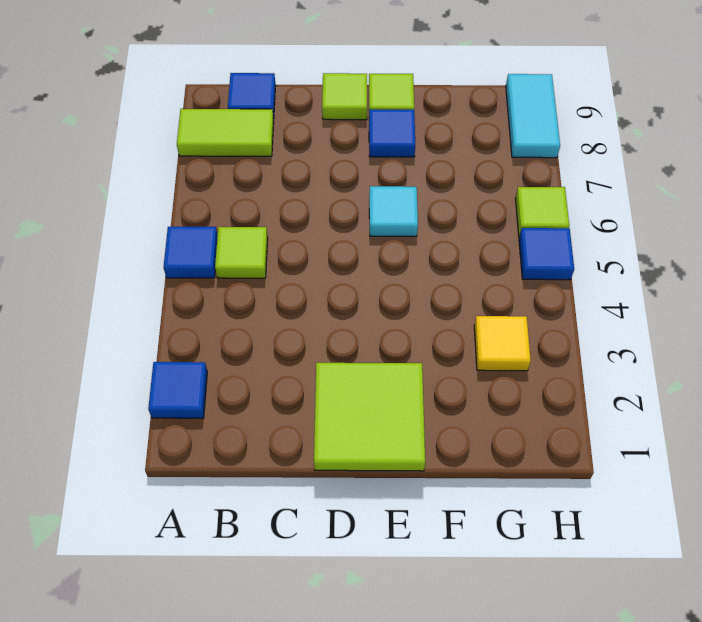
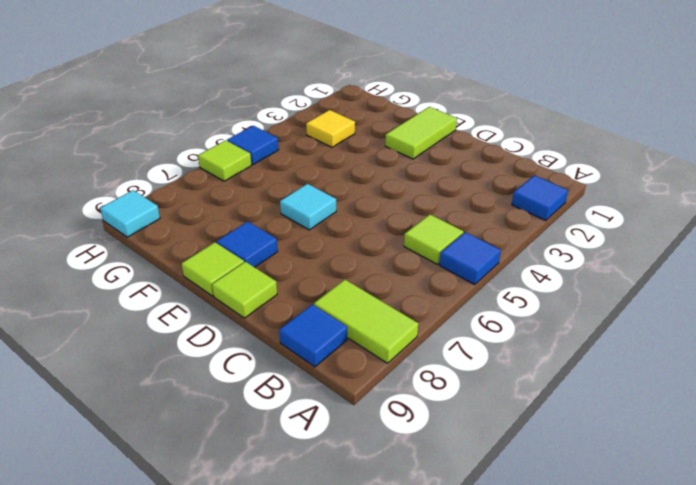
lime tile D1:E2 level 1 -> lime tile E1:E2 level 1
cyan tile H8:H9 level 1 -> cyan tile H9 level 1

